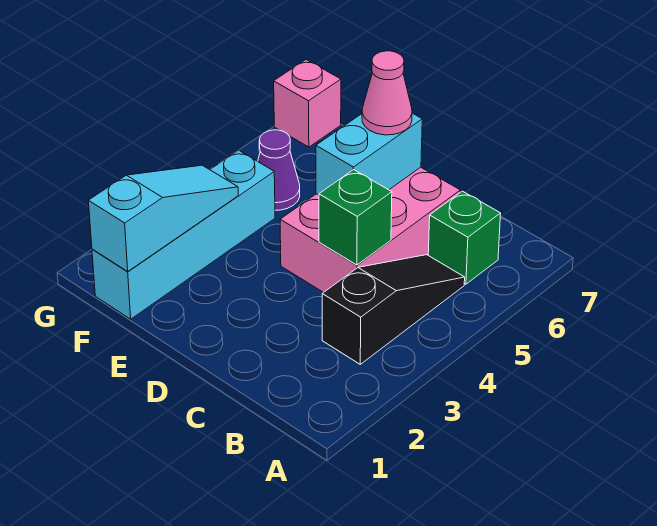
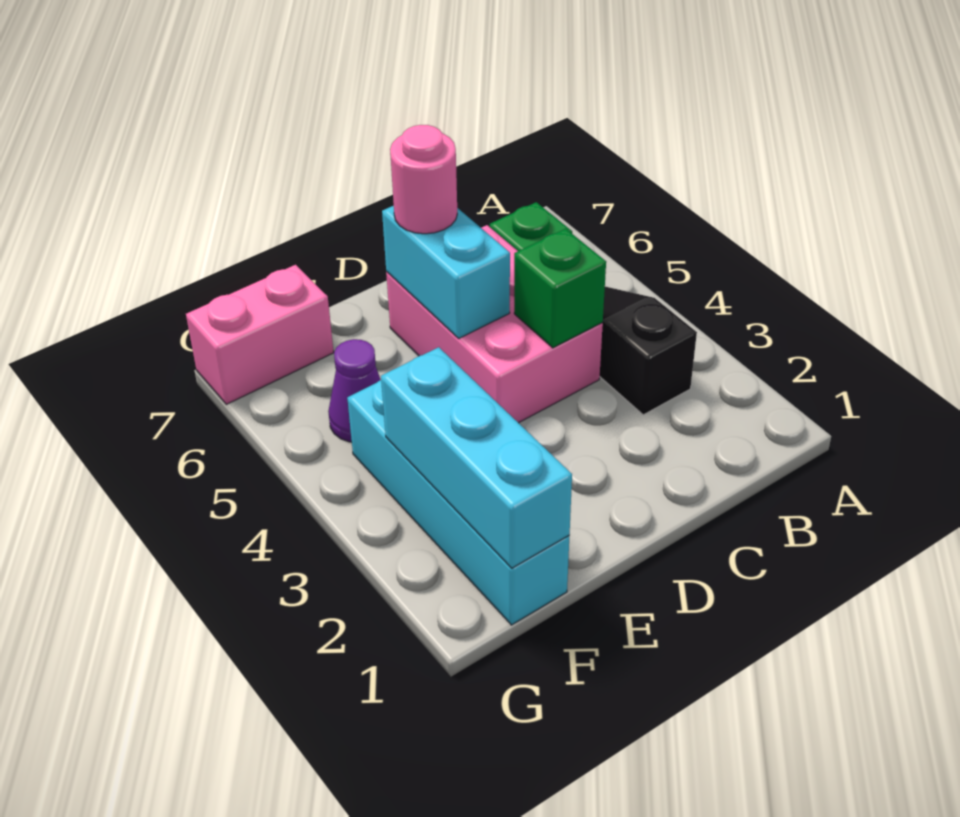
pink cone D6 level 3 -> pink round brick D6 level 3
cyan slope F1:F3 level 2 top 1 -> cyan brick F1:F3 level 2
pink brick G7 level 1 -> pink brick F7:G7 level 1

